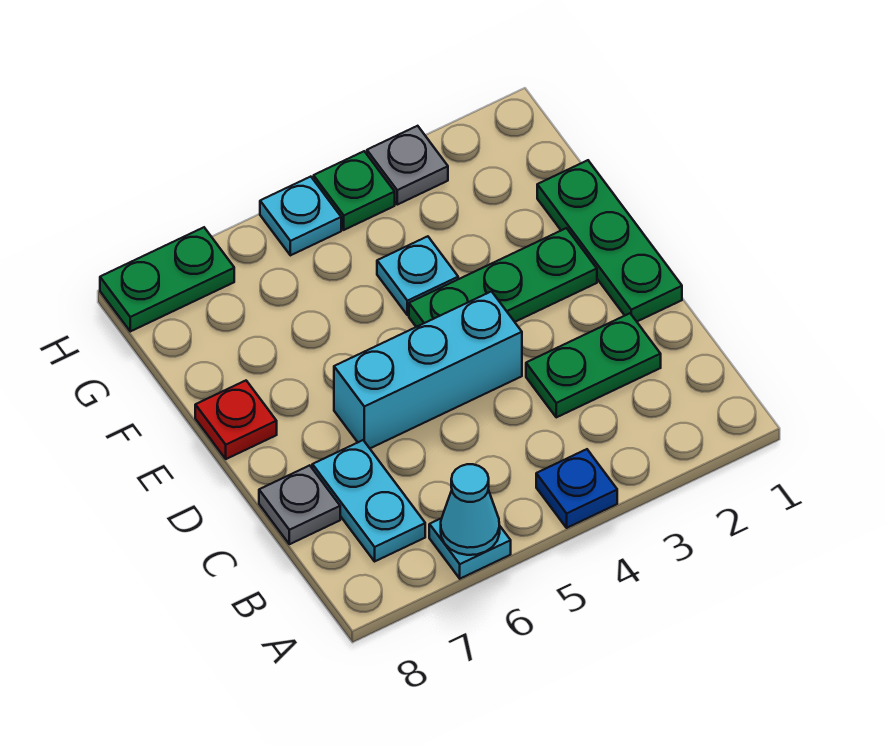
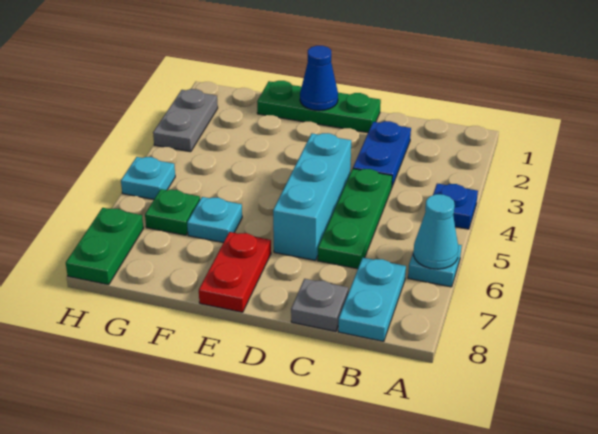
cyan plate B7:C7 level 1 -> cyan plate B7:B8 level 1
green plate C2:C3 level 1 -> blue plate C2:C3 level 1
none -> blue cone E1 level 2
green plate E2:E4 level 1 -> green plate C4:C6 level 1
red plate E8 level 1 -> red plate E7:E8 level 1
cyan plate F4 level 1 -> cyan plate F6 level 1
grey plate H3 level 1 -> grey plate H2:H3 level 1
green plate H4 level 1 -> green plate G6 level 1

